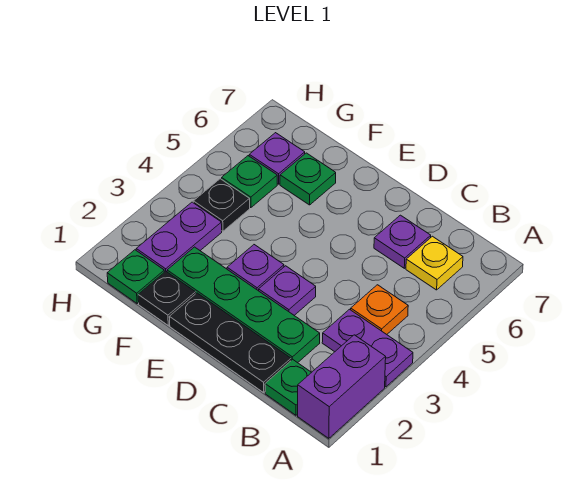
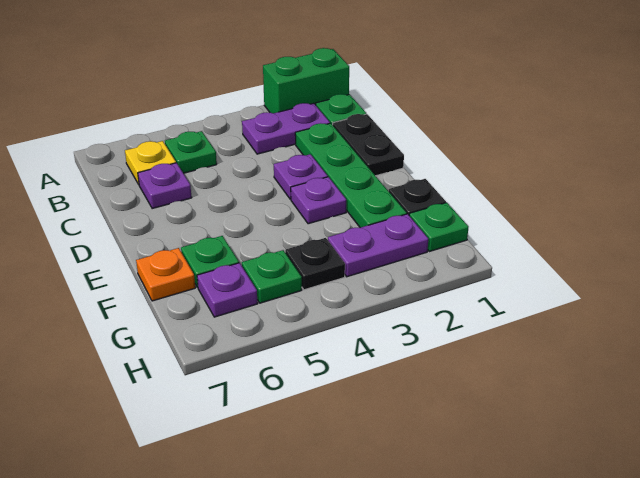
purple brick A1:A2 level 1 -> green brick A1:A2 level 1
purple plate A3:B3 level 1 -> purple plate B2:B3 level 1
orange plate B4 level 1 -> orange plate F7 level 1
none -> green plate B5 level 1
black plate C1:E1 level 1 -> black plate C1:D1 level 1

